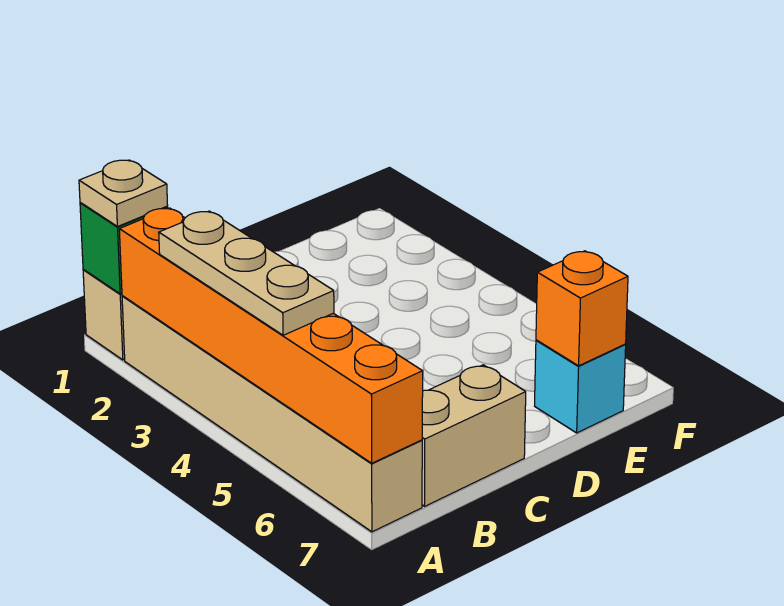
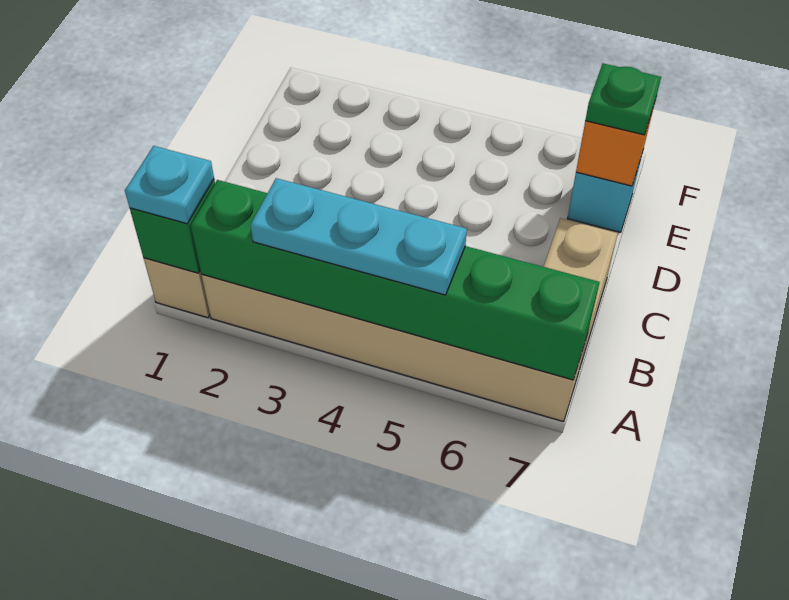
tan plate A1 level 3 -> cyan plate A1 level 3
orange brick A2:A7 level 2 -> green brick A2:A7 level 2
tan plate A3:A5 level 3 -> cyan plate A3:A5 level 3
none -> green plate E7 level 3

